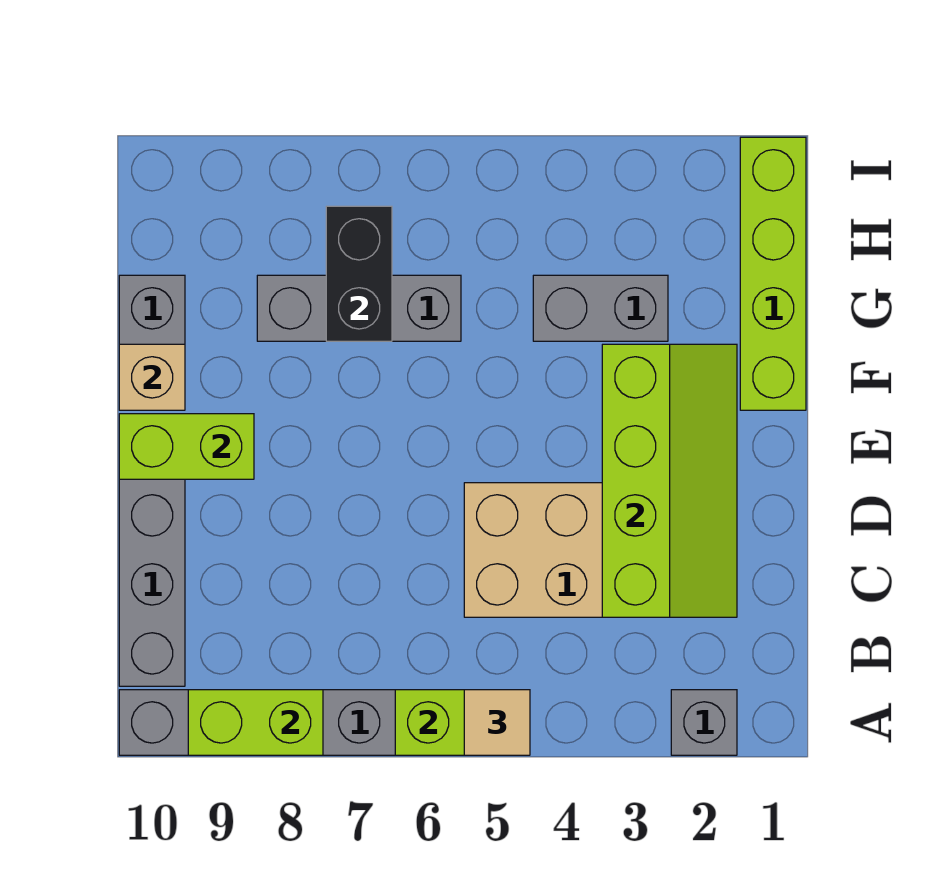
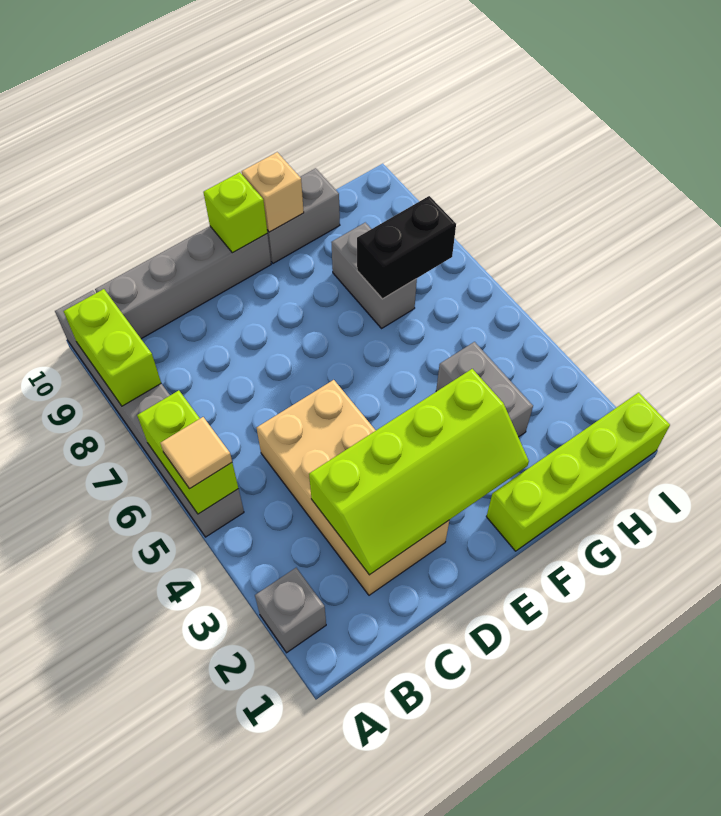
lime brick E9:E10 level 2 -> lime brick E10 level 2
grey brick G6:G8 level 1 -> grey brick G7:G8 level 1

